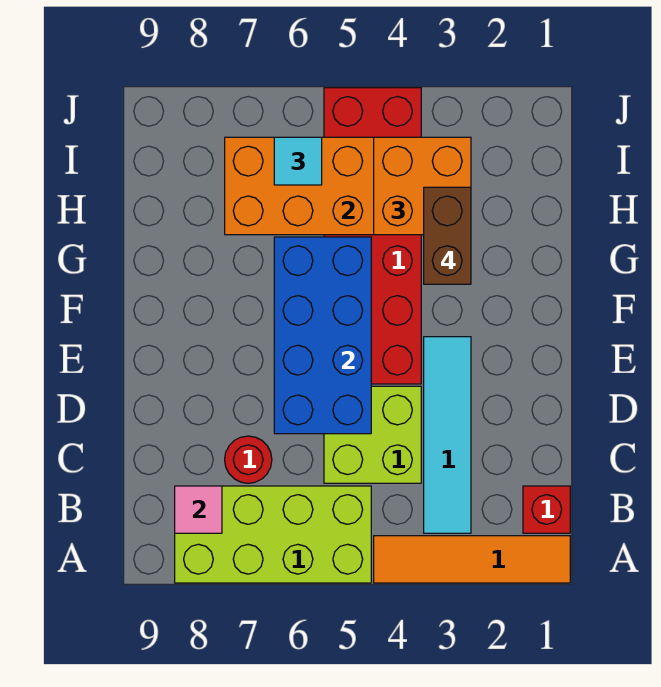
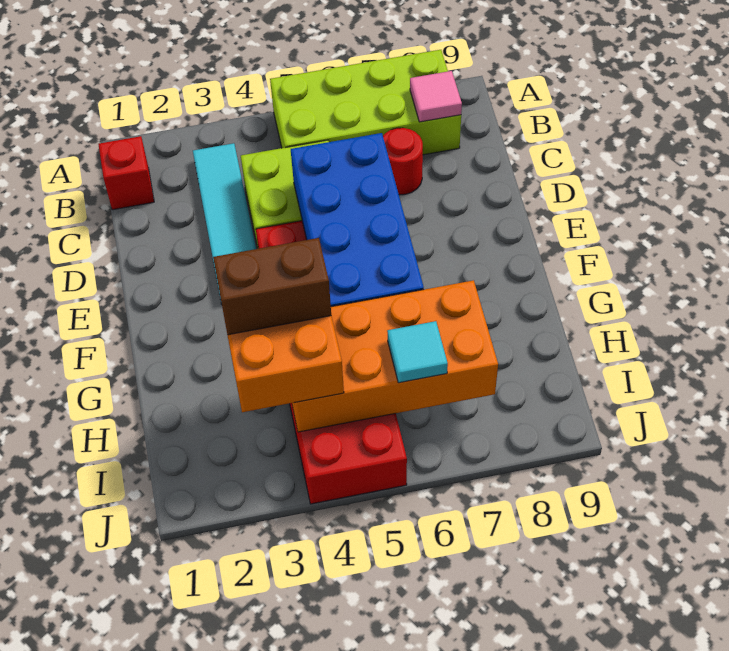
orange tile A1:A4 level 1 -> none
brown brick G3:H3 level 4 -> brown brick H3:H4 level 4

